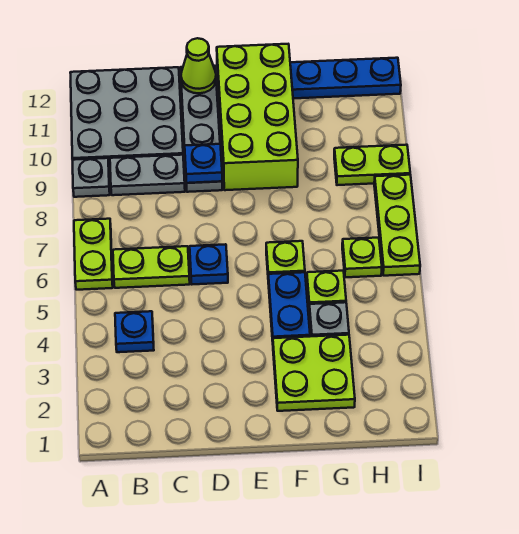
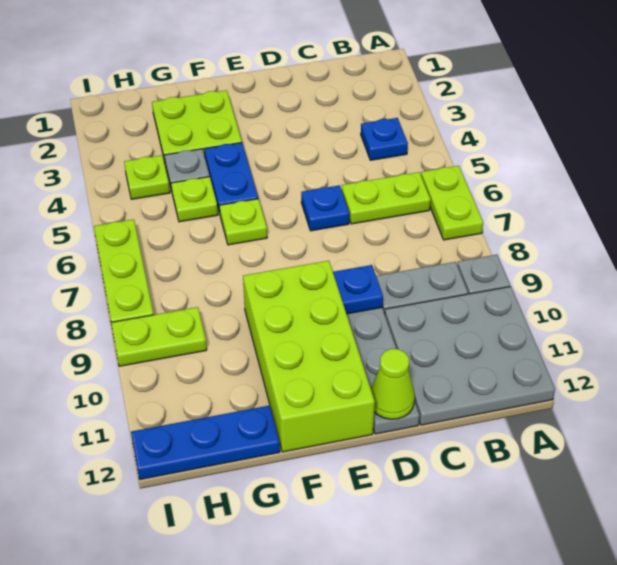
lime plate H6 level 1 -> lime plate H4 level 1

